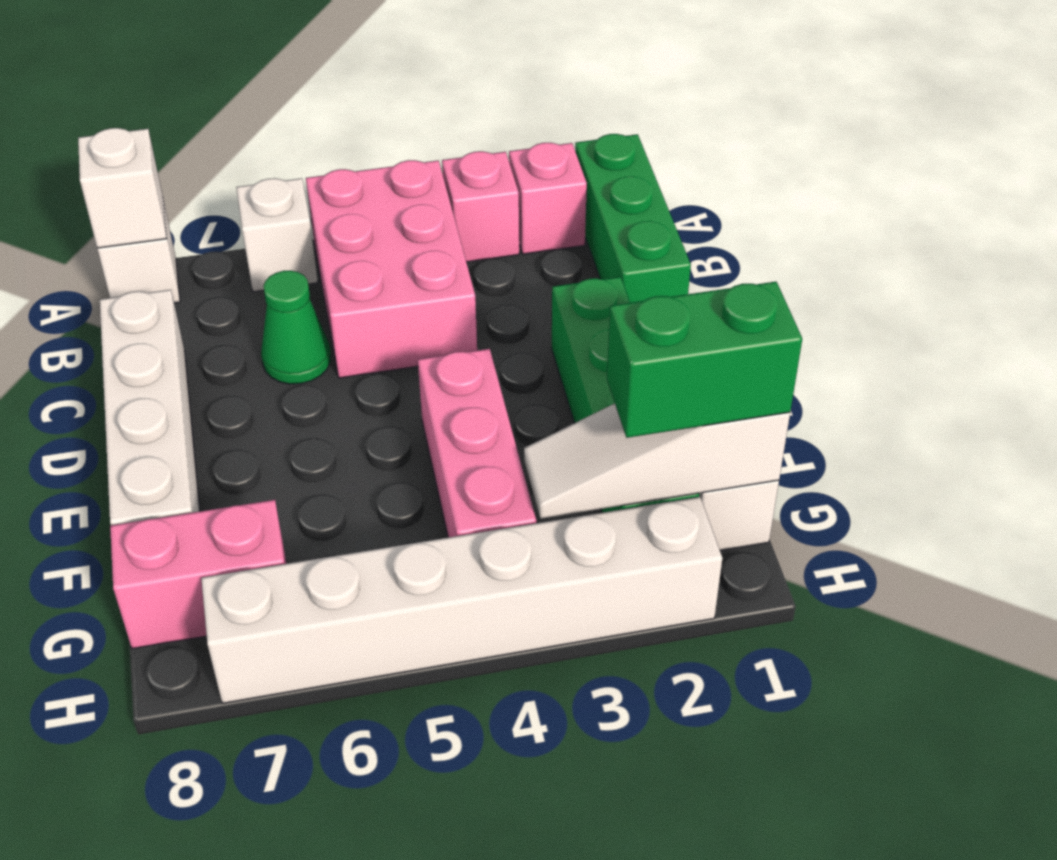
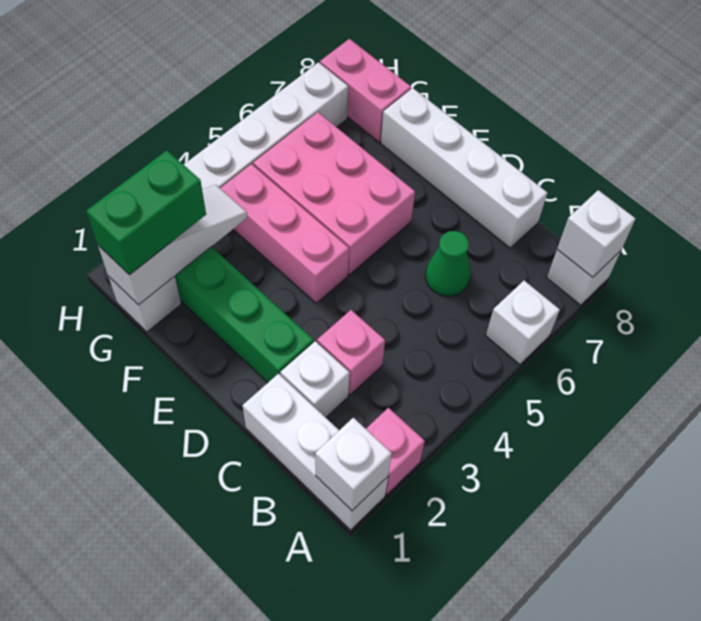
green brick A1:C1 level 1 -> white brick A1:C1 level 1
none -> white brick A1 level 2
pink brick A3 level 1 -> pink brick C3 level 1
pink brick A4:C5 level 1 -> pink brick E5:G6 level 1
none -> white brick C2 level 1
pink brick G7:G8 level 1 -> pink brick G8:H8 level 1

